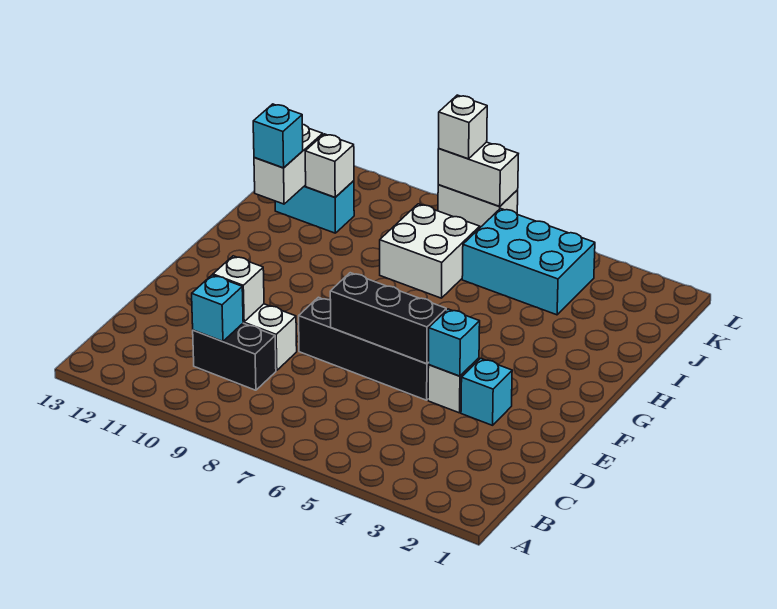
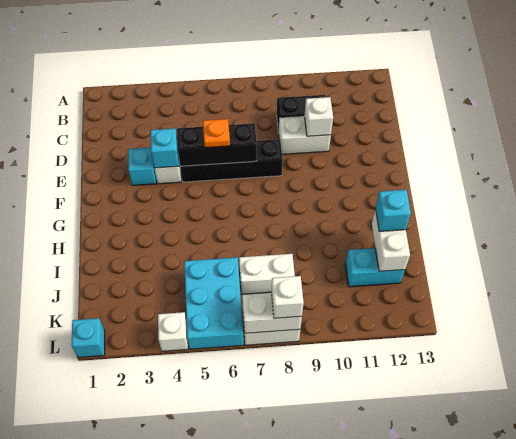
cyan brick C10 level 2 -> cyan brick L1 level 1
none -> orange plate E6 level 3
white brick I7:J8 level 1 -> white brick J7:J8 level 1
cyan brick J4:K6 level 1 -> cyan brick J5:L6 level 1
white brick J11 level 2 -> white brick L4 level 1

